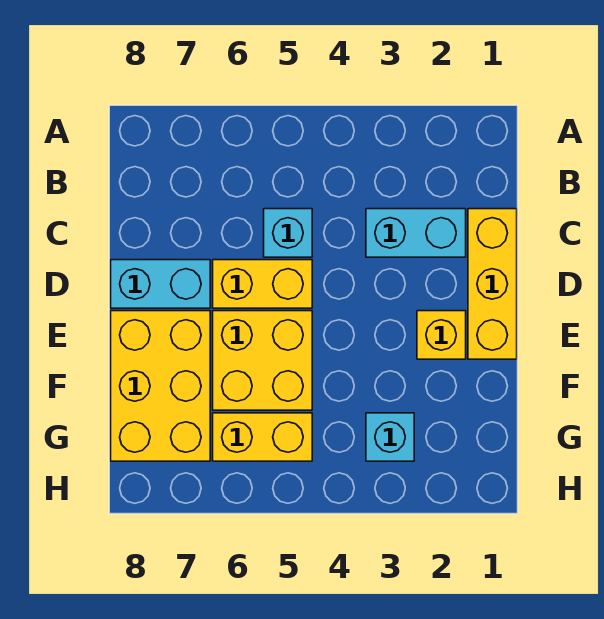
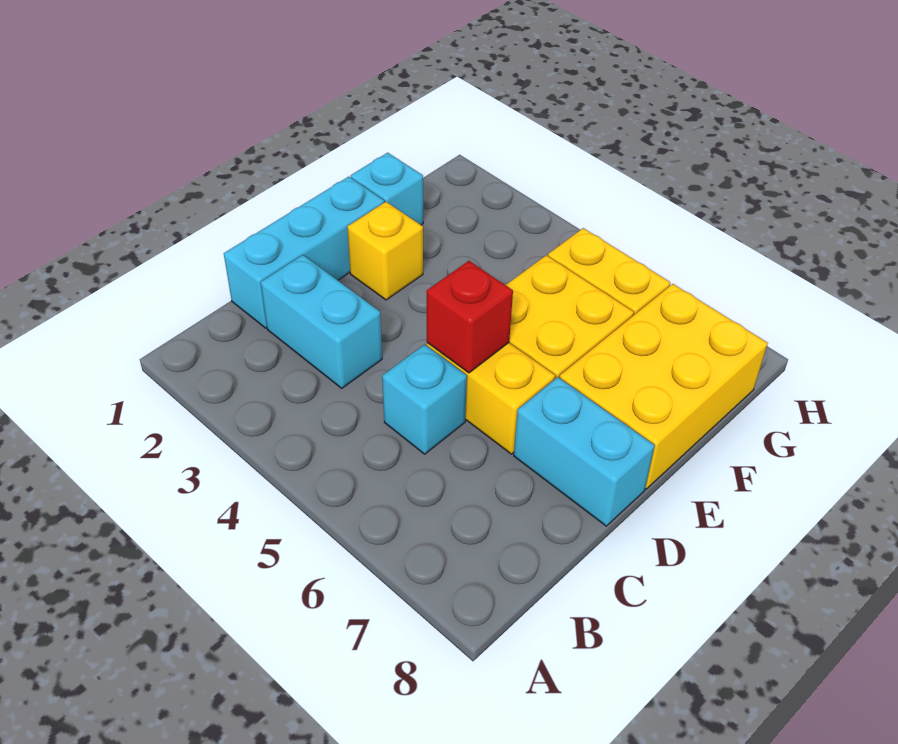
yellow brick C1:E1 level 1 -> cyan brick C1:E1 level 1
none -> red brick D5 level 2
cyan brick G3 level 1 -> cyan brick F1 level 1

